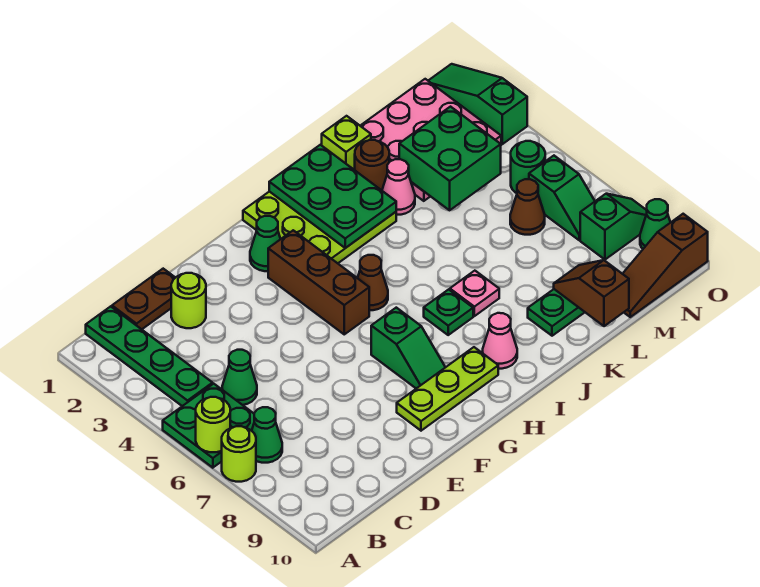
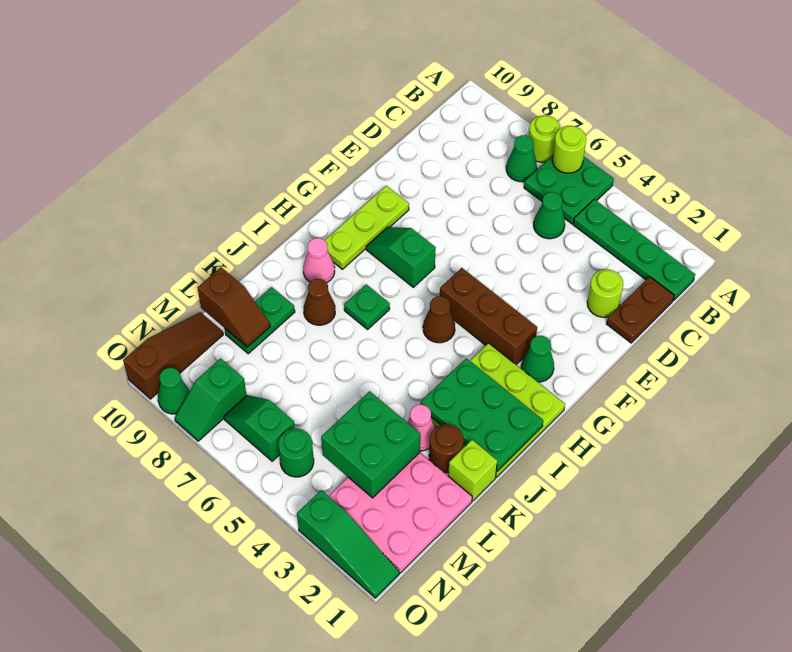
pink plate J7 level 1 -> none
brown cone M6 level 1 -> brown cone J8 level 1

